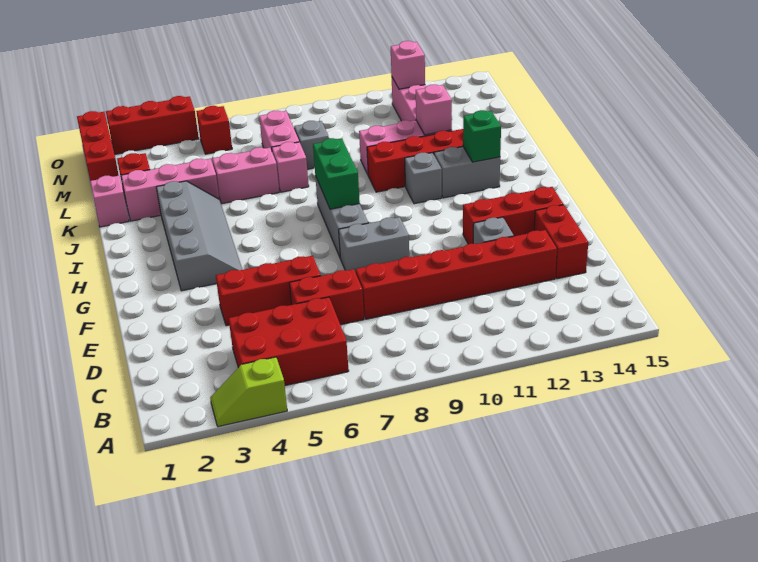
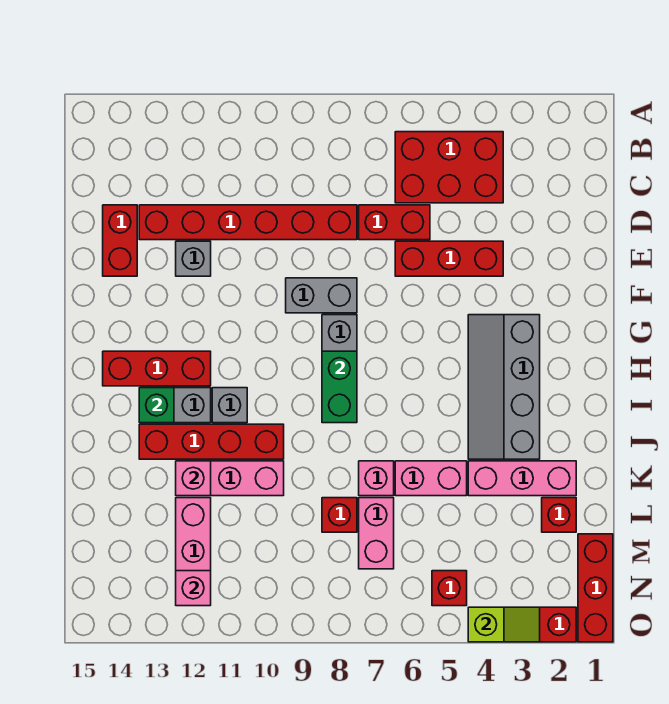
lime slope A3:A4 level 1 top 4 -> lime slope O3:O4 level 2 top 4
red brick F12:F14 level 1 -> red brick H12:H14 level 1
pink brick K1 level 1 -> none
grey brick L8 level 1 -> red brick L8 level 1

